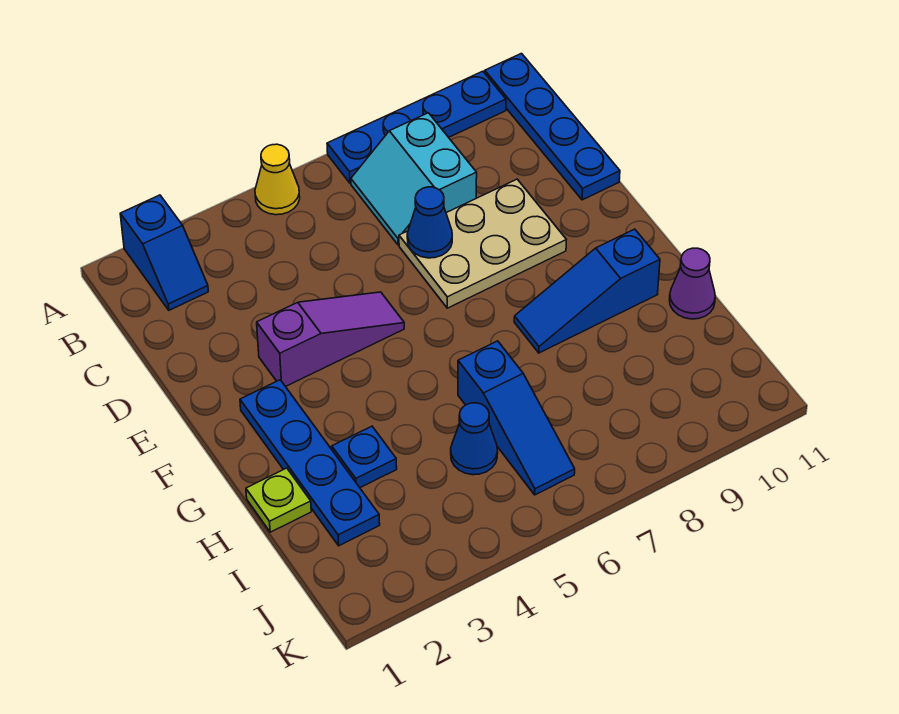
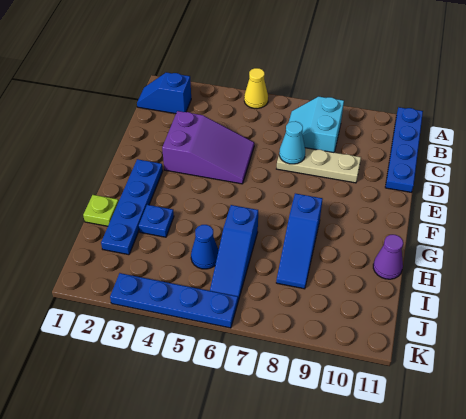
blue slope A2:B2 level 1 top A -> blue slope B1:B2 level 1 top 2
blue plate A7:A10 level 1 -> blue plate K3:K6 level 1
tan plate D7:E9 level 1 -> tan plate D7:D9 level 1
blue cone D7 level 2 -> cyan cone D7 level 2
purple slope E3:E5 level 1 top 3 -> purple slope D3:E5 level 1 top 3
blue slope G8:G10 level 1 top 10 -> blue slope G8:I8 level 1 top G

